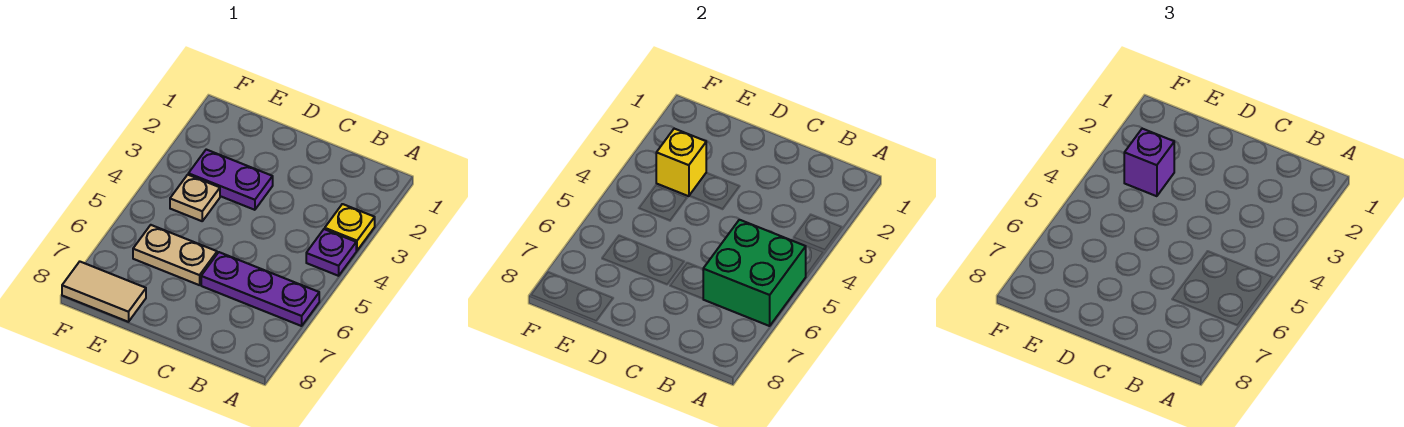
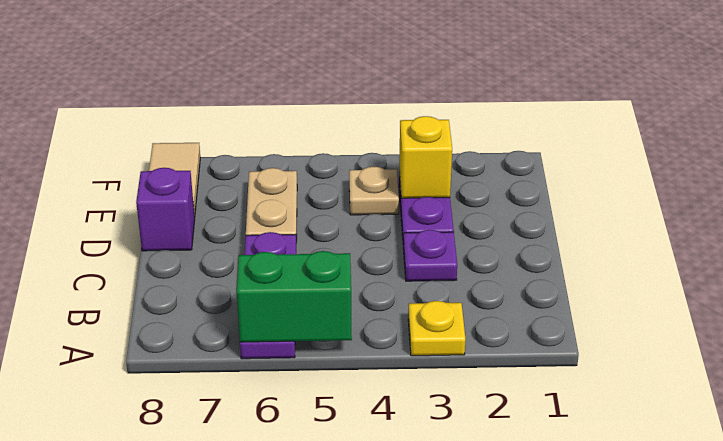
purple plate A4 level 1 -> purple plate C3 level 1
green brick A5:B6 level 2 -> green brick A5:A6 level 2
purple brick E3 level 3 -> purple brick D8 level 1

